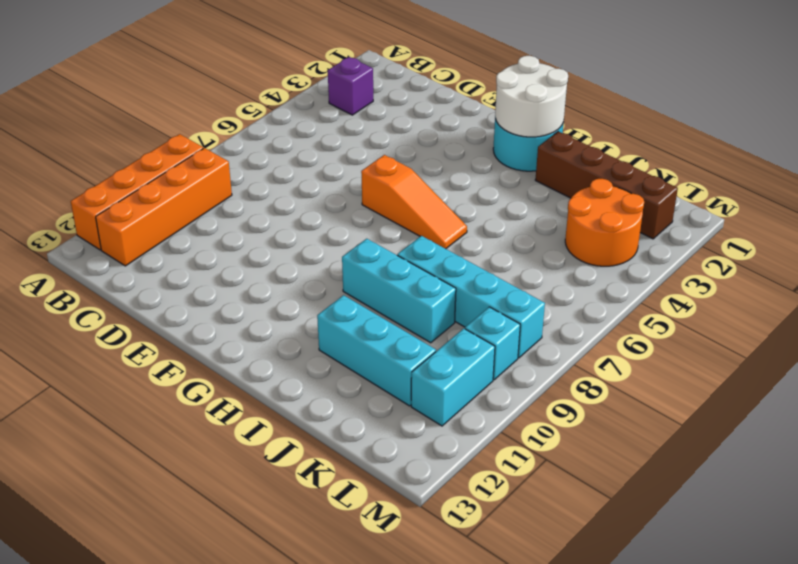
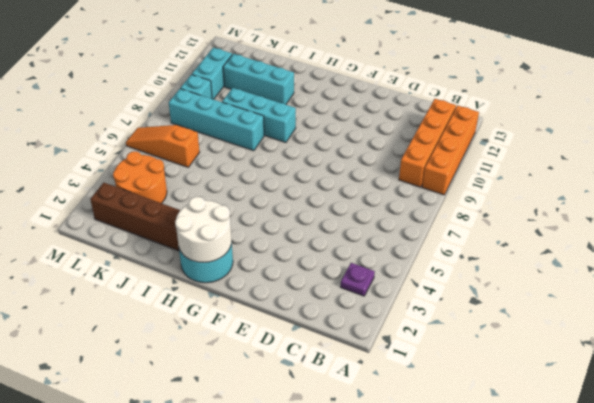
purple brick B3 level 1 -> purple plate B3 level 1
orange slope F6:H6 level 1 top F -> orange slope K6:M6 level 1 top K

